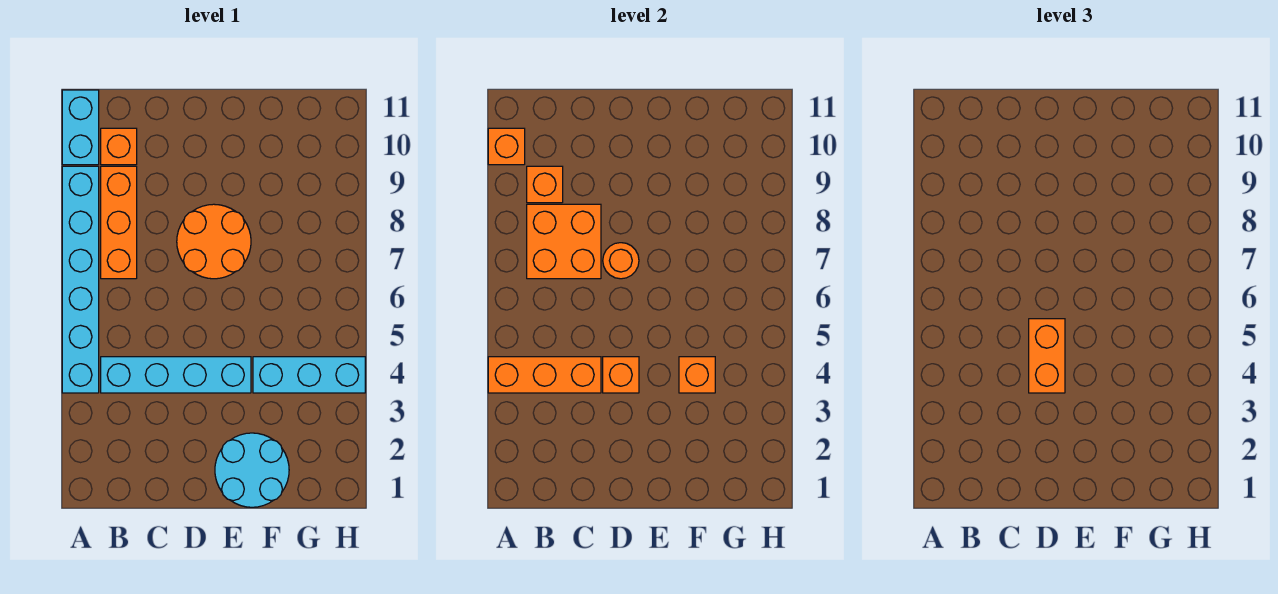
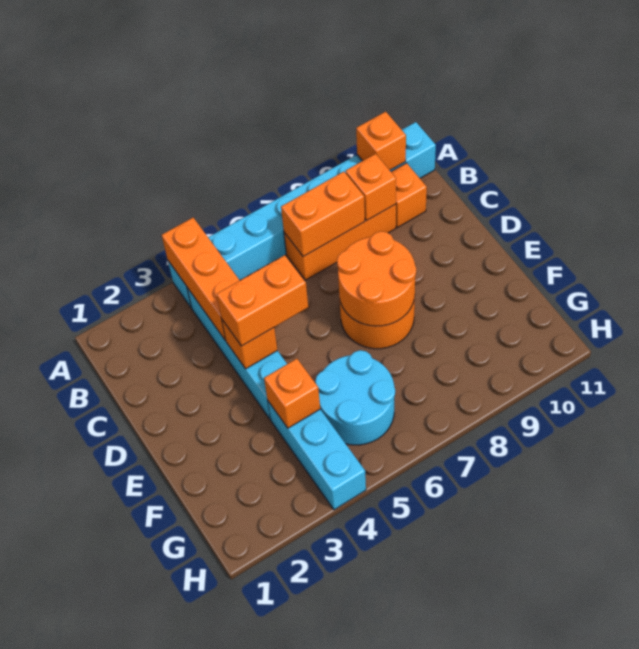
orange brick B7:C8 level 2 -> orange brick B7:B8 level 2
orange round brick D7 level 2 -> orange round brick D7:E8 level 2
cyan round brick E1:F2 level 1 -> cyan round brick F5:G6 level 1

